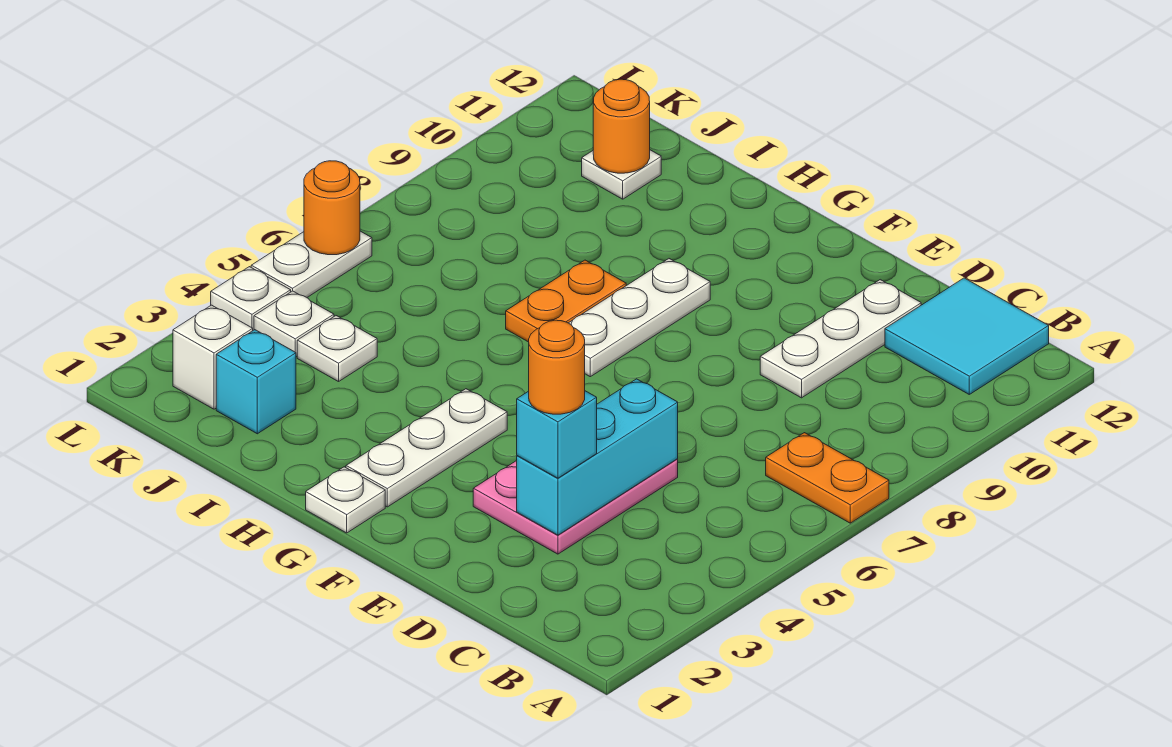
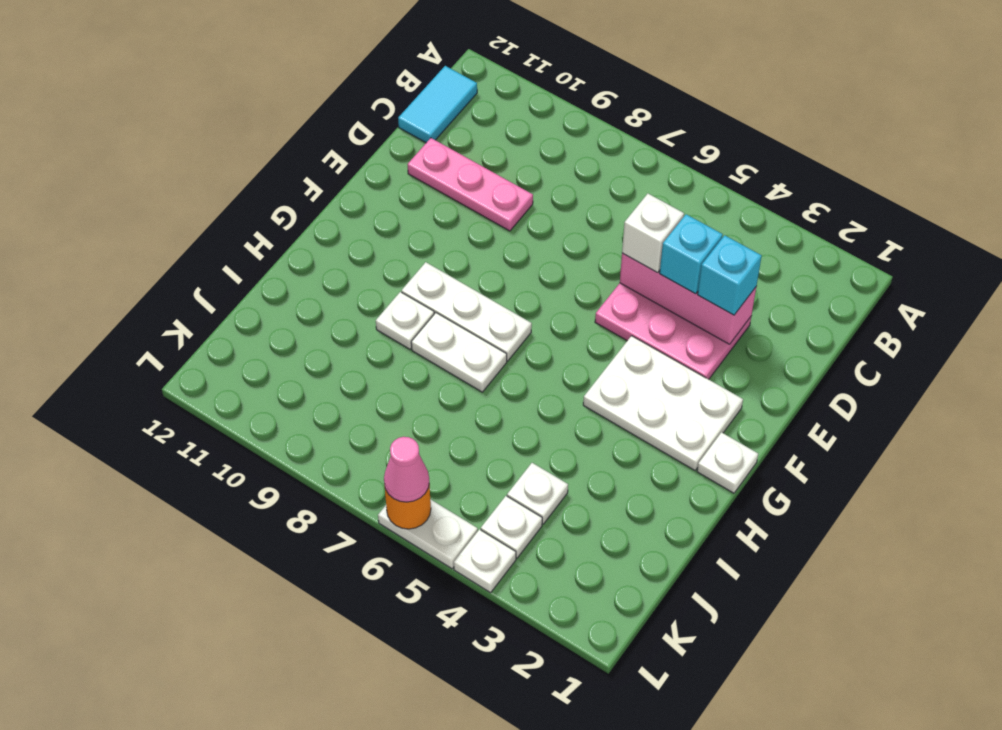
orange plate A7:B7 level 1 -> none
cyan tile B11:C12 level 1 -> cyan tile B12:C12 level 1
cyan brick D3:D5 level 2 -> pink brick D3:D5 level 2
orange round brick D3 level 4 -> none
white plate D9:D11 level 1 -> pink plate D9:D11 level 1
white plate G2:G4 level 1 -> white plate F2:G4 level 1
orange plate H7:H8 level 1 -> white plate H7:H8 level 1
cyan brick J2 level 1 -> cyan brick D4 level 3
white plate J11 level 1 -> white plate H9 level 1
orange round brick J11 level 2 -> none
white brick K2 level 1 -> white brick D5 level 3
none -> pink cone L6 level 3

